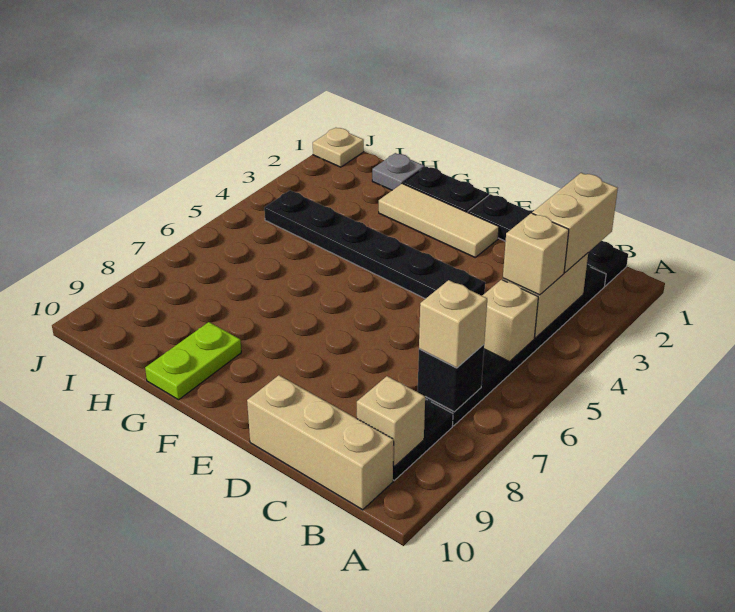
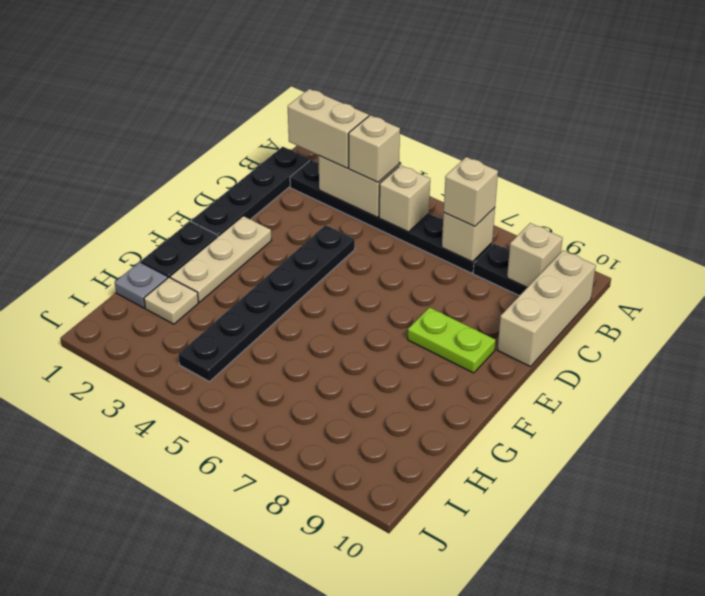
black brick B7 level 2 -> tan brick B7 level 2
tan tile E2:G2 level 1 -> tan plate E2:G2 level 1
lime plate G9:G10 level 1 -> lime plate E8:E9 level 1
tan plate J1 level 1 -> tan plate H2 level 1

